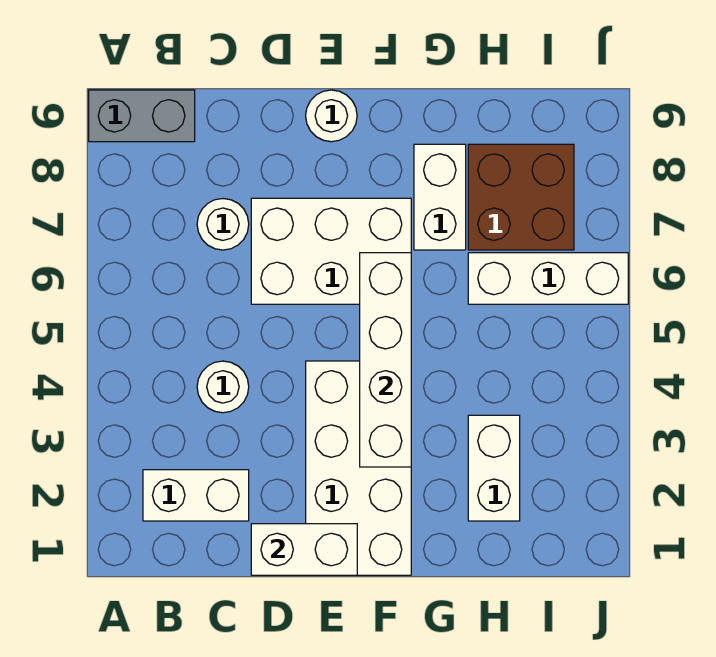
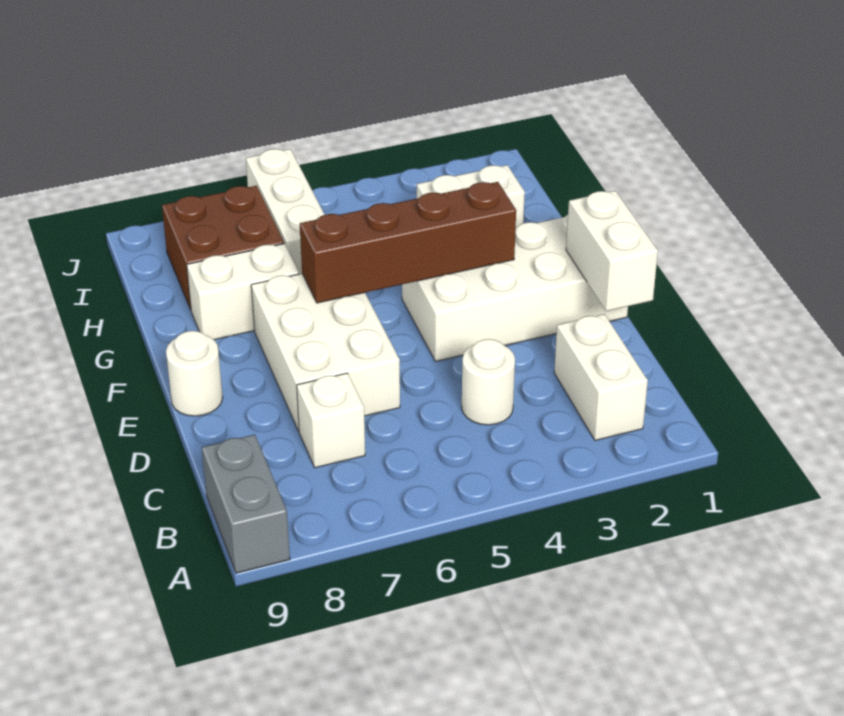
white round brick C7 level 1 -> white brick C7 level 1
white brick F3:F6 level 2 -> brown brick F3:F6 level 2

